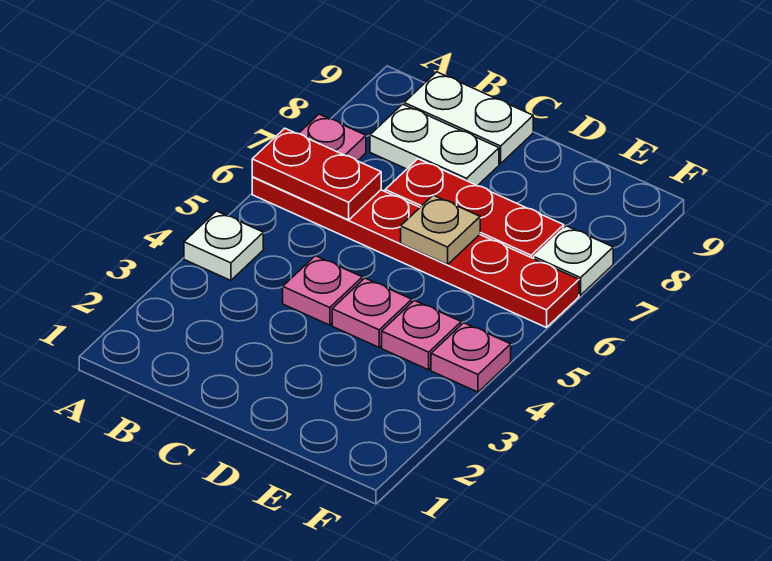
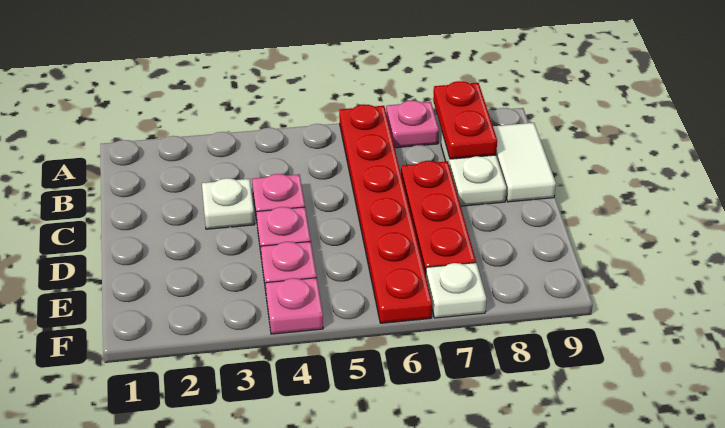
white plate A4 level 1 -> white plate C3 level 1
red plate A6:B6 level 2 -> red plate A8:B8 level 2
white plate B9:C9 level 1 -> white tile B9:C9 level 1
tan plate D6 level 2 -> none

